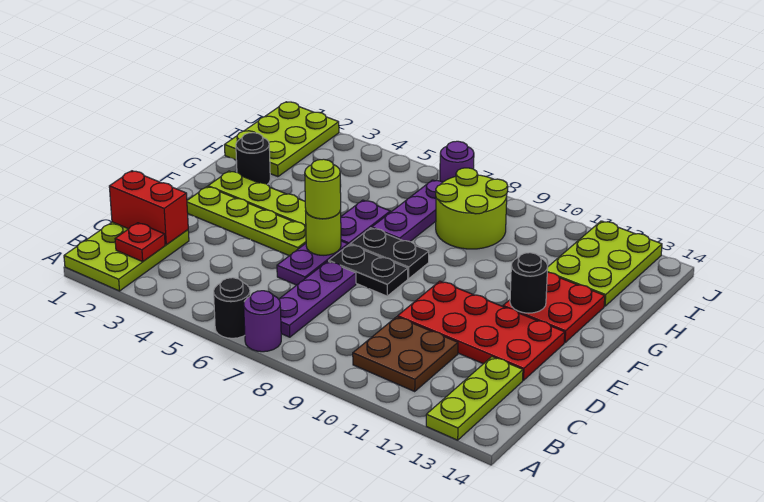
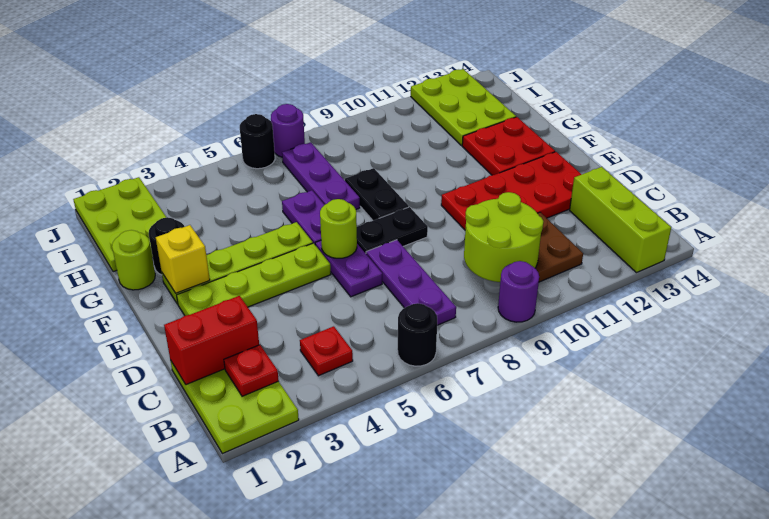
purple round brick A7 level 1 -> purple round brick A9 level 1
lime plate A13:C13 level 1 -> lime brick A13:C13 level 1
none -> red plate B4 level 1
lime round brick E6 level 3 -> lime round brick G1 level 1
none -> yellow brick F2 level 2
black plate F7:F8 level 1 -> black plate F8:G8 level 1
black round brick F12 level 2 -> black round brick J6 level 1
lime round brick H8:I9 level 1 -> lime round brick B9:C10 level 2

